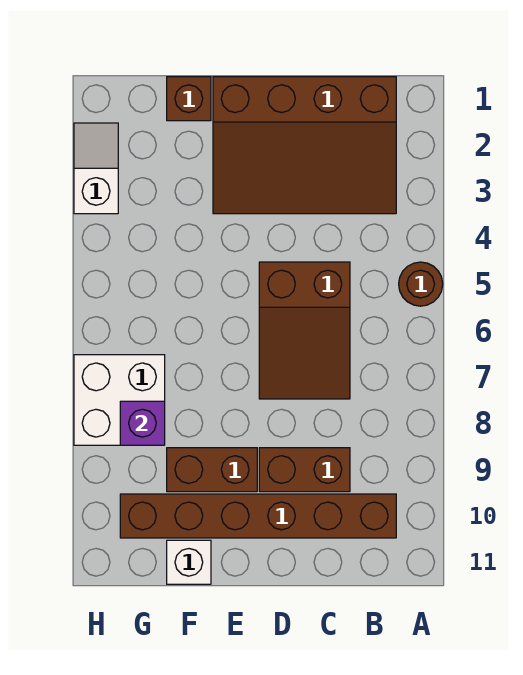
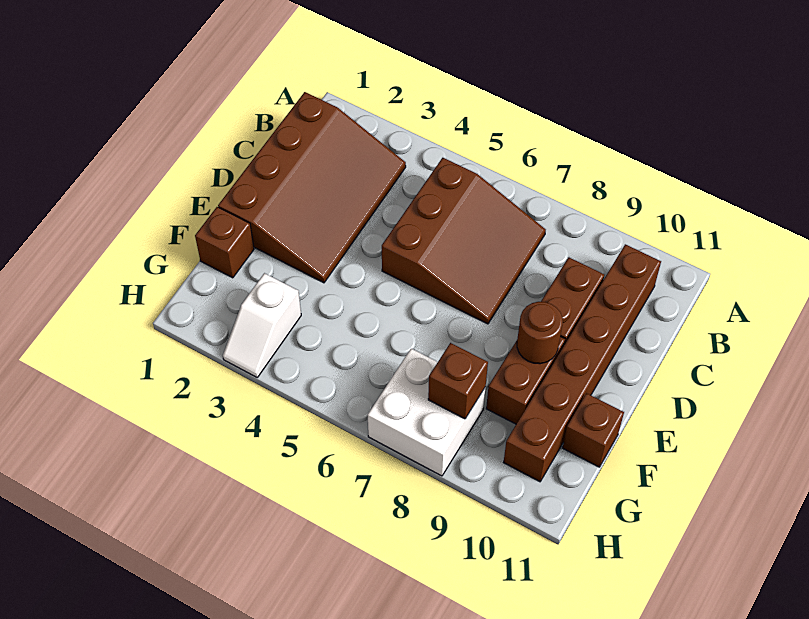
brown round brick A5 level 1 -> brown round brick E9 level 2
brown slope C5:D7 level 1 top 5 -> brown slope B5:D7 level 1 top 5
white brick F11 level 1 -> brown brick F11 level 1
purple brick G8 level 2 -> brown brick G8 level 2
white slope H2:H3 level 1 top 3 -> white slope G3:H3 level 1 top G

